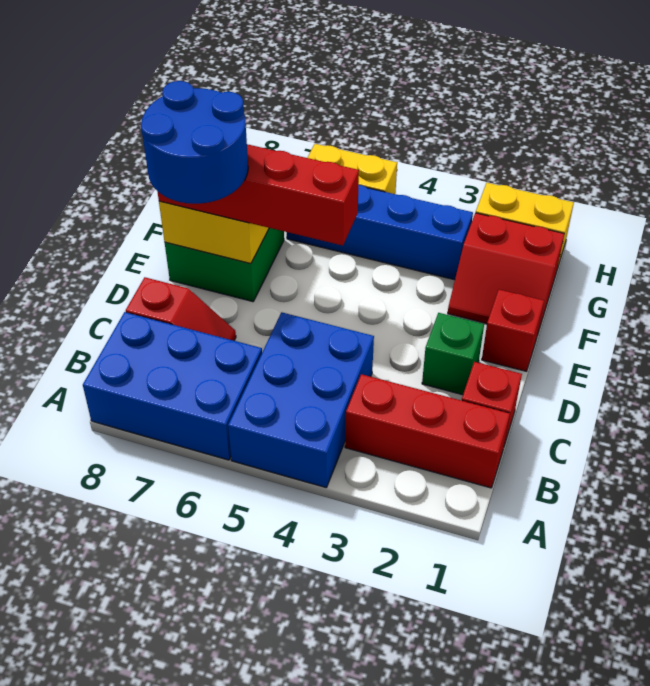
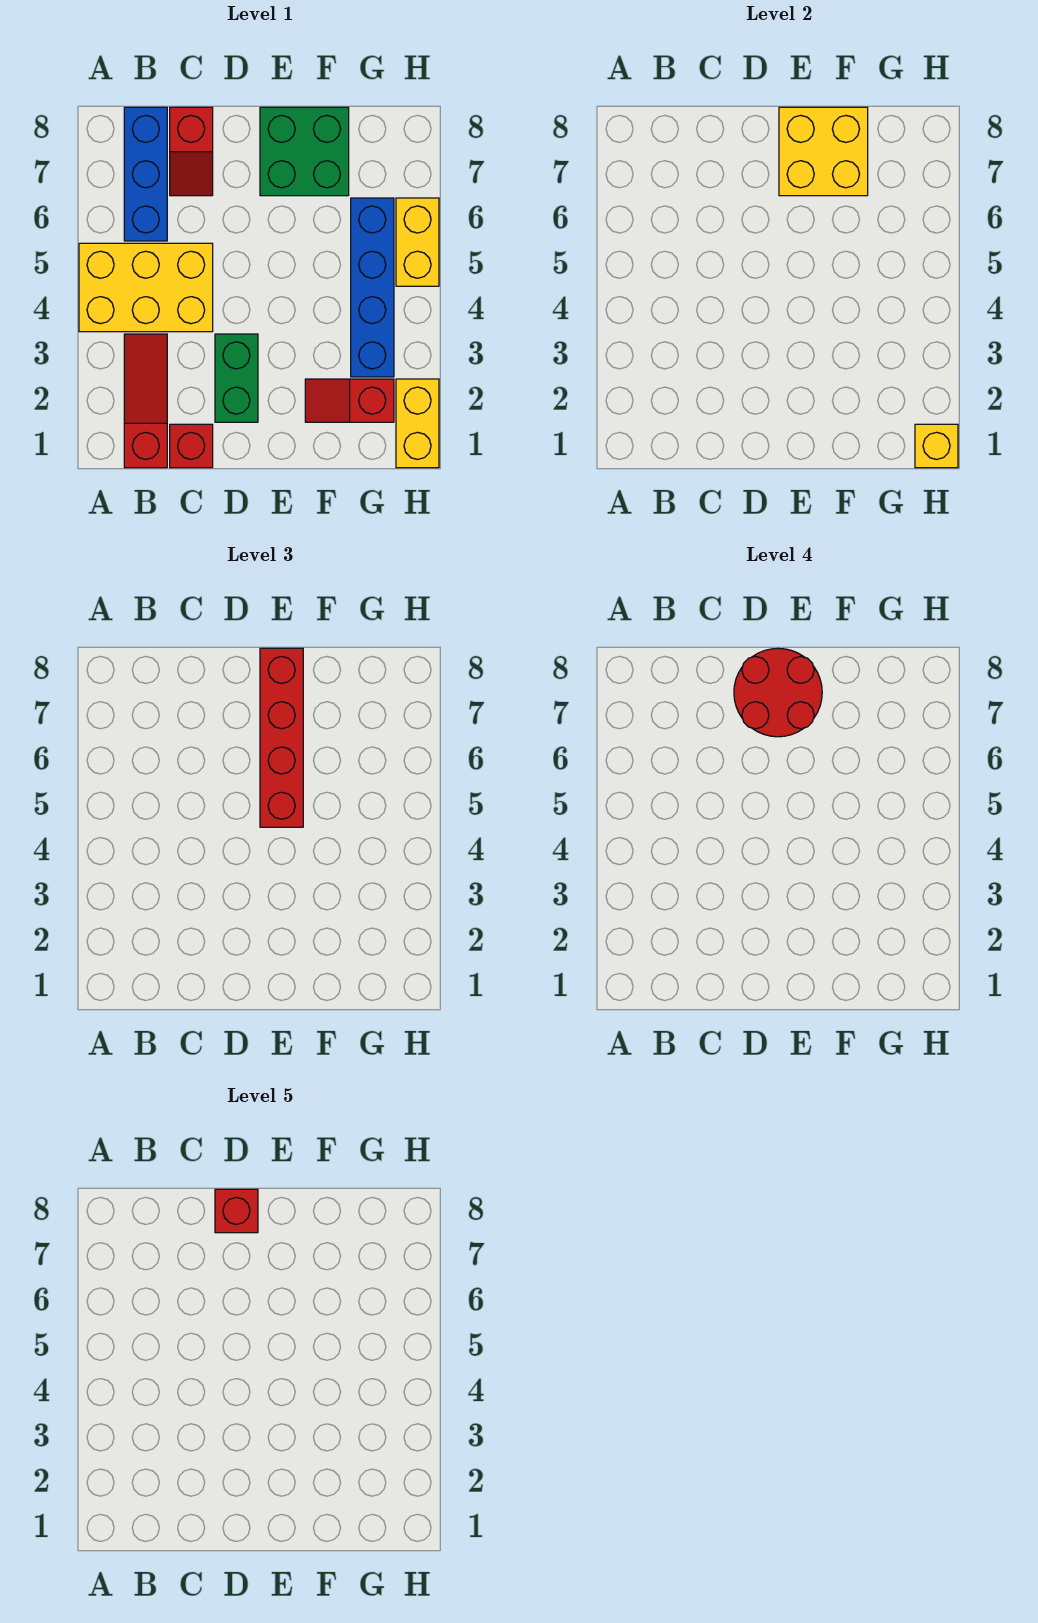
blue brick A4:C5 level 1 -> yellow brick A4:C5 level 1
blue brick A6:B8 level 1 -> blue brick B6:B8 level 1
red brick B1:B3 level 1 -> red slope B1:B3 level 1 top 1
green brick D2 level 1 -> green brick D2:D3 level 1
blue round brick D7:E8 level 4 -> red round brick D7:E8 level 4
red brick E1 level 1 -> red brick D8 level 5
red slope F1:G2 level 1 top G -> red slope F2:G2 level 1 top G
none -> yellow brick H1 level 2

